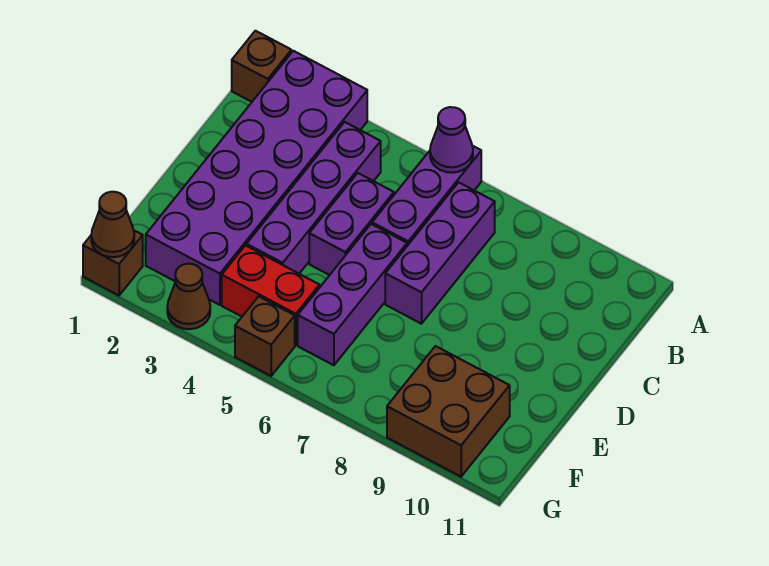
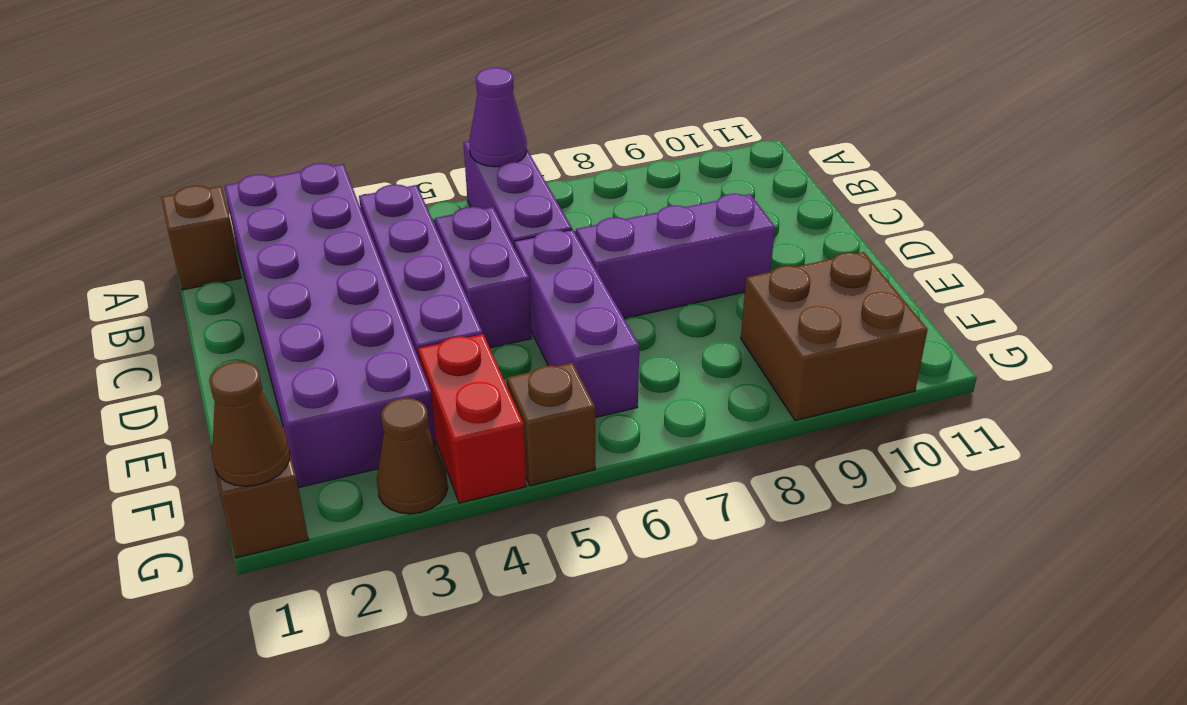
purple brick B7:D7 level 1 -> purple brick D7:D9 level 1
red brick F4:F5 level 1 -> red brick F4:G4 level 1

